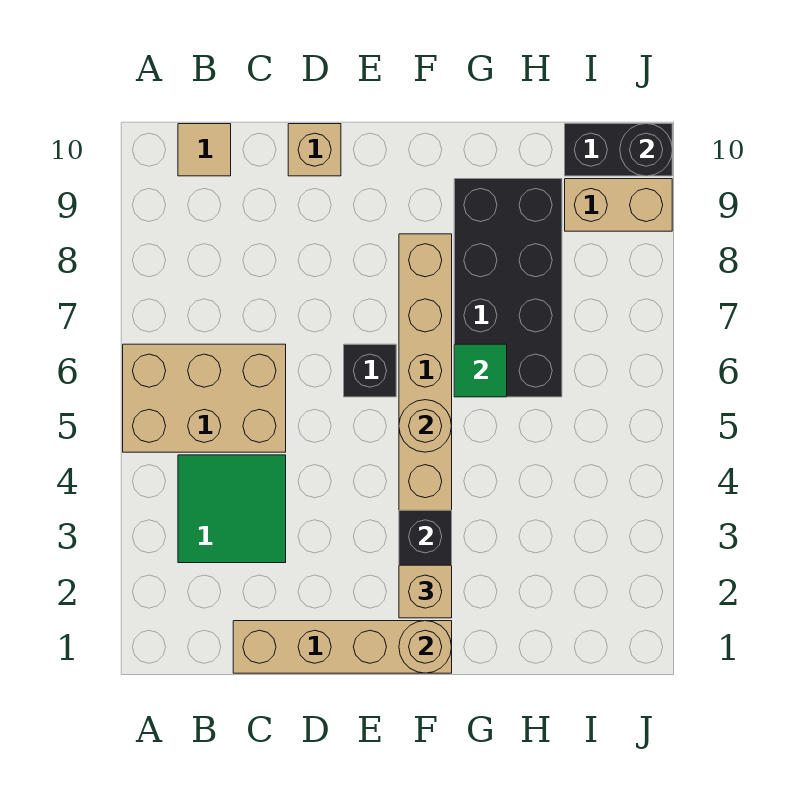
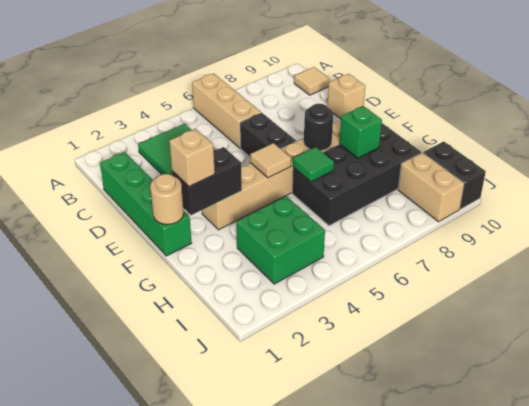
tan brick A5:C6 level 1 -> tan brick A6:C6 level 1
tan brick C1:F1 level 1 -> green brick C1:F1 level 1
black brick E6 level 1 -> black brick D6:E6 level 1
tan round brick F5 level 2 -> tan tile F5 level 2
none -> green brick G8 level 2
none -> green brick H3:I4 level 1
black round brick J10 level 2 -> black round brick F7 level 2

